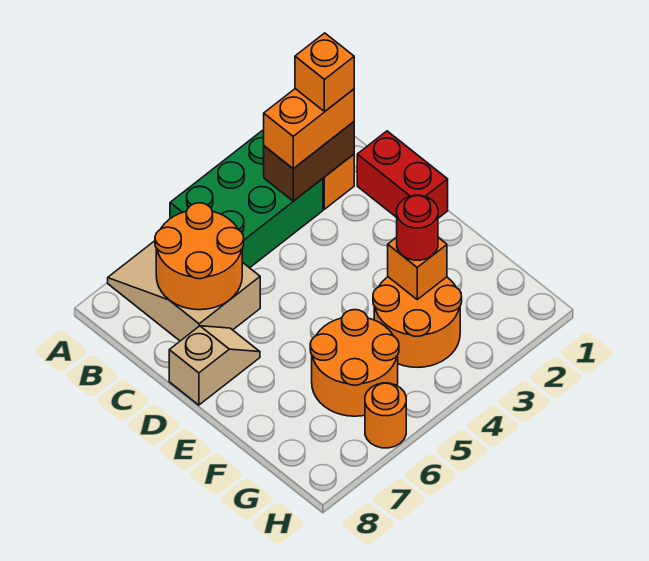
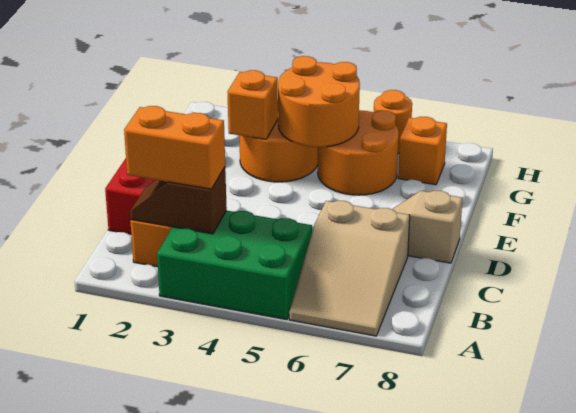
brown brick B2:B3 level 2 -> brown slope B2:B3 level 2 top 3
orange brick B2 level 4 -> orange brick G7 level 1
orange round brick B6:C7 level 2 -> orange round brick F4:G5 level 2
red round brick F3 level 3 -> none

